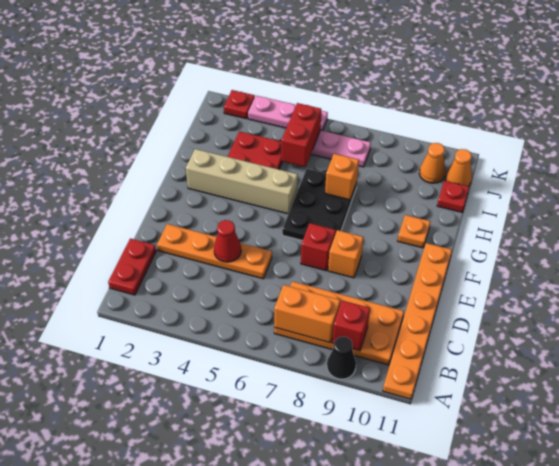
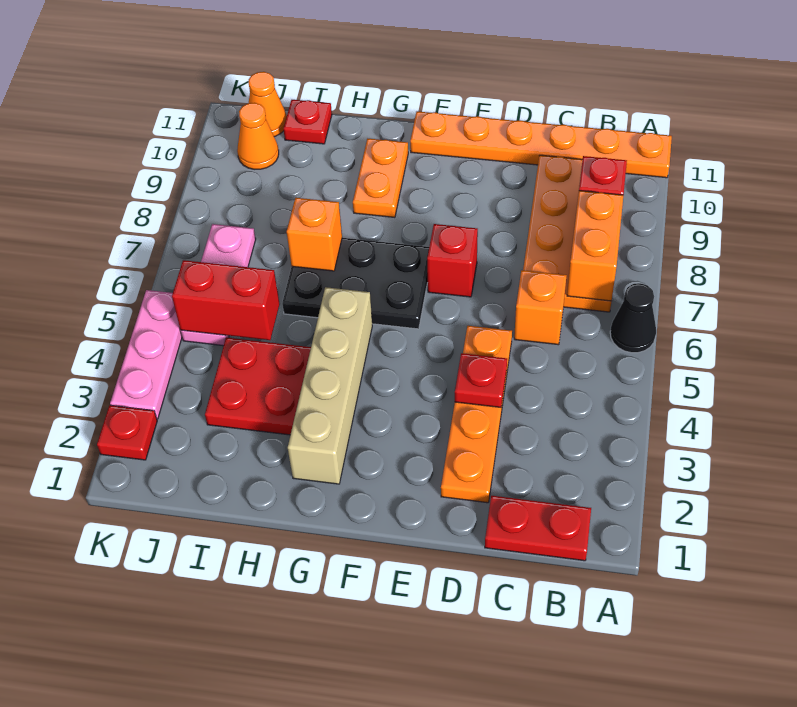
black cone A9 level 1 -> black cone A6 level 1
red cone D4 level 2 -> red plate D4 level 2
orange brick E8 level 1 -> orange brick C6 level 1
orange plate G10 level 1 -> orange plate G9:G10 level 1

